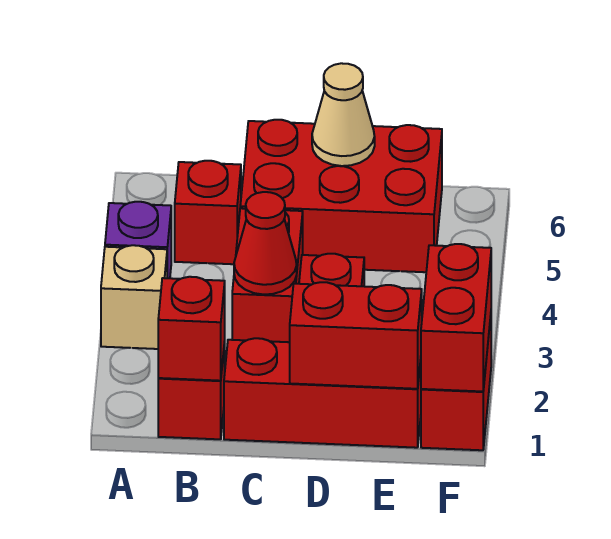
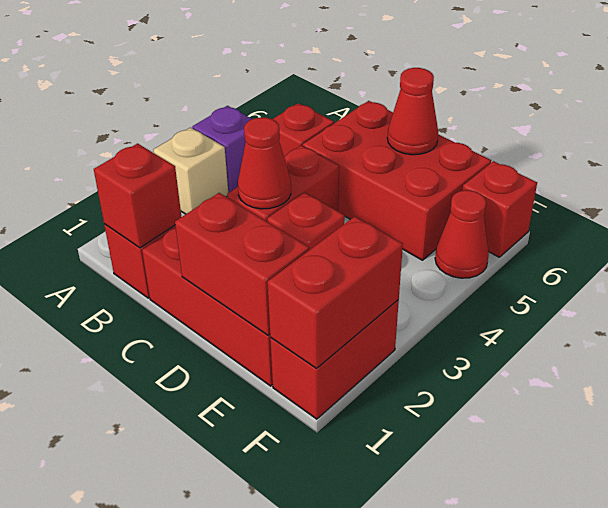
tan cone D6 level 2 -> red cone D6 level 2
none -> red cone F5 level 1
none -> red brick F6 level 1

